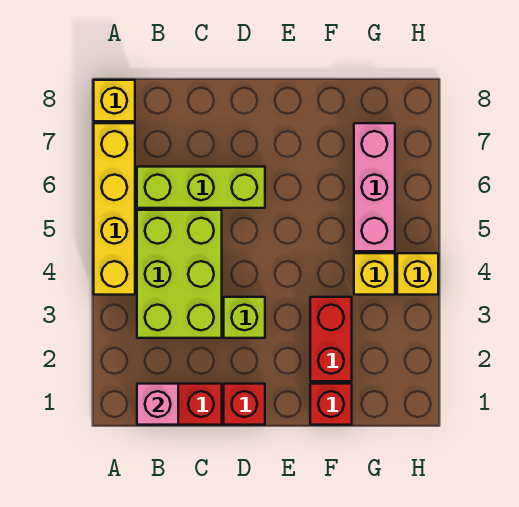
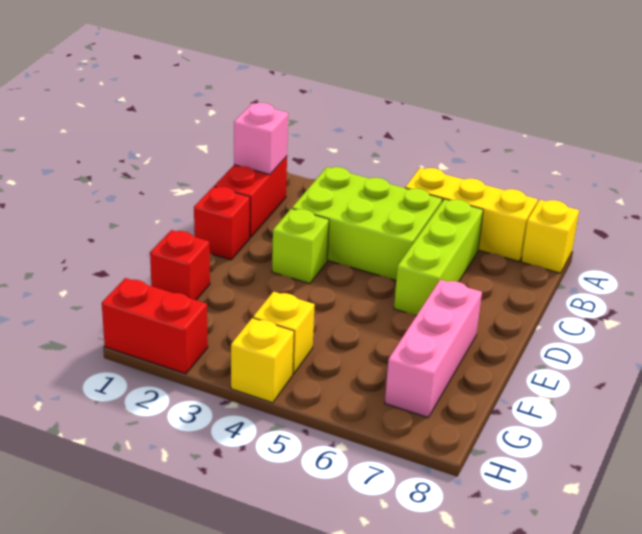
yellow brick A4:A7 level 1 -> yellow brick A5:A7 level 1
red brick F2:F3 level 1 -> red brick H1:H2 level 1
pink brick G5:G7 level 1 -> pink brick E7:G7 level 1

